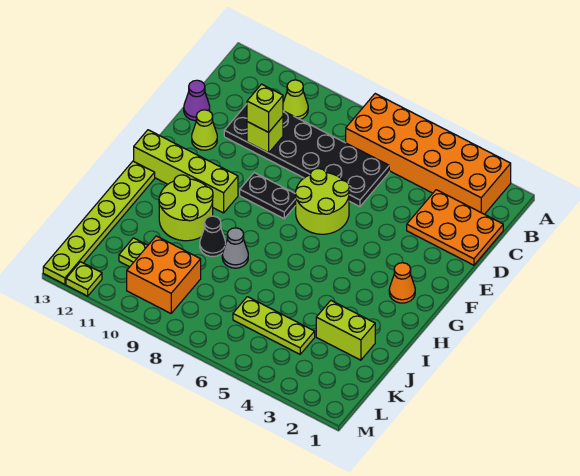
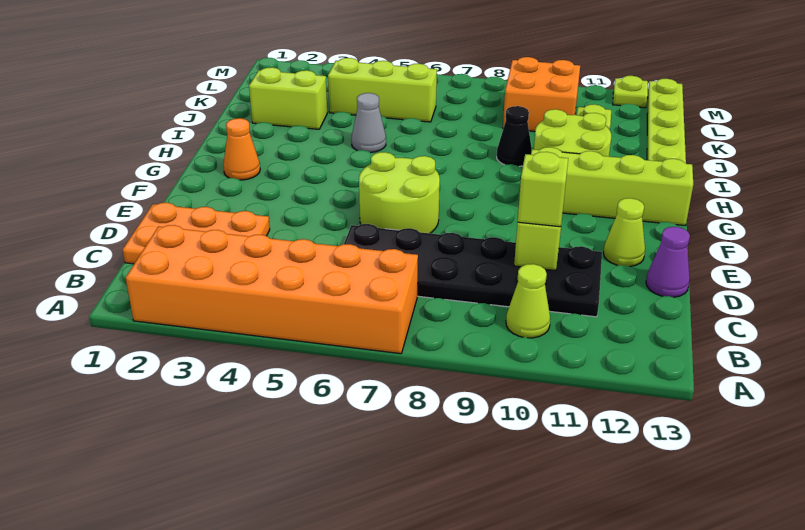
black plate F8:F9 level 1 -> none
grey cone I8 level 1 -> grey cone I5 level 1
lime plate K4:K6 level 1 -> lime brick K4:K6 level 1

